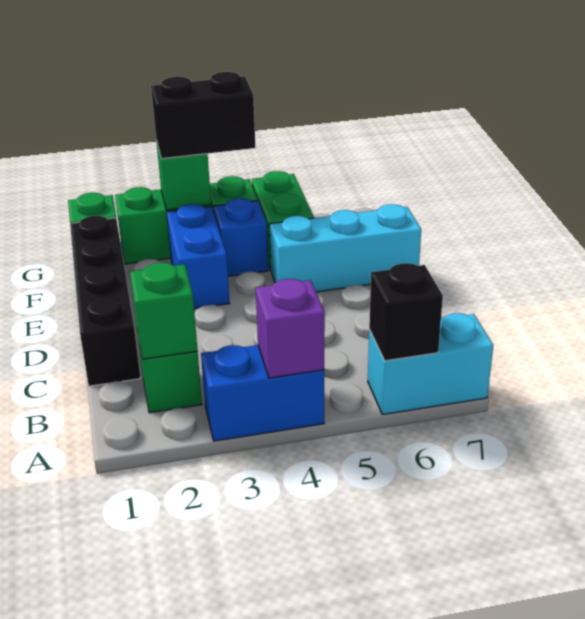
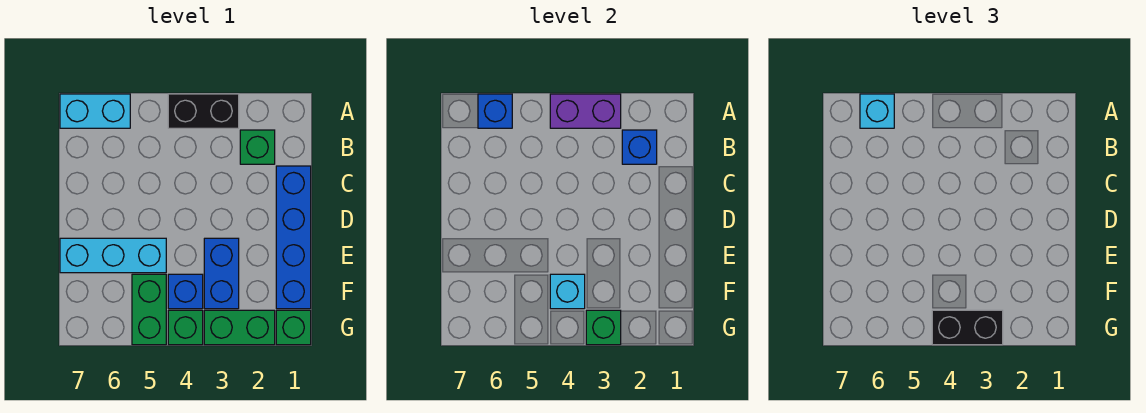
blue brick A3:A4 level 1 -> black brick A3:A4 level 1
purple brick A4 level 2 -> purple brick A3:A4 level 2
black brick A6 level 2 -> blue brick A6 level 2
none -> cyan brick A6 level 3
green brick B2 level 2 -> blue brick B2 level 2
black brick C1:F1 level 1 -> blue brick C1:F1 level 1
none -> cyan brick F4 level 2

